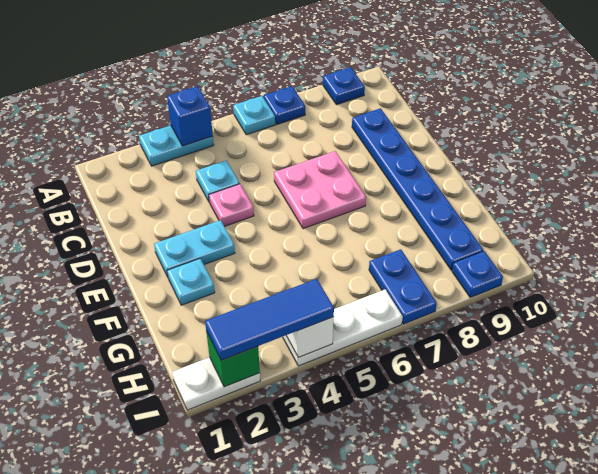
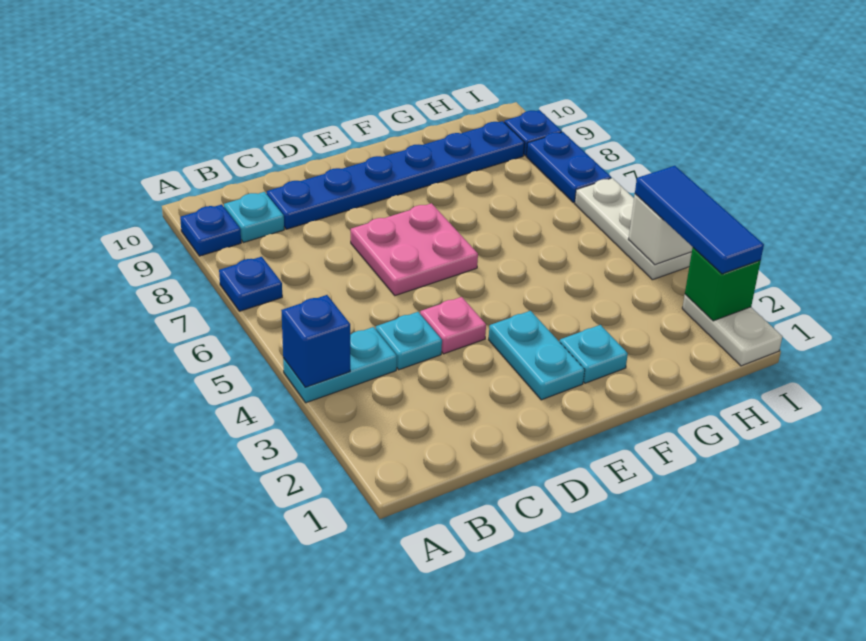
cyan plate A3:A4 level 1 -> cyan plate A4:B4 level 1
cyan plate A6 level 1 -> cyan plate B9 level 1
blue plate H7:I7 level 1 -> blue plate I7:I8 level 1

